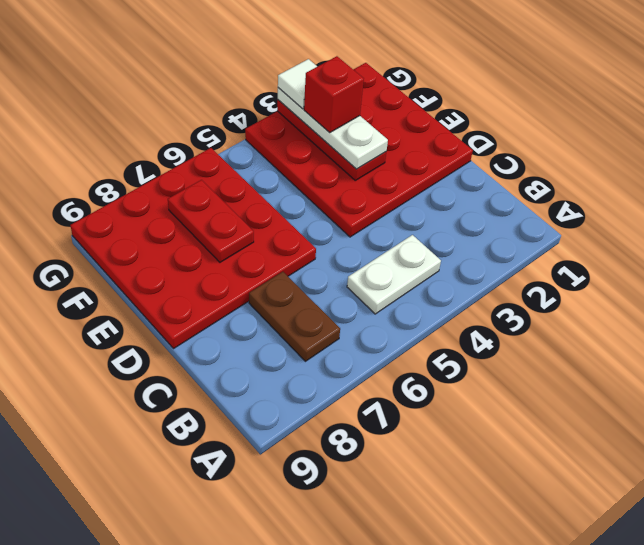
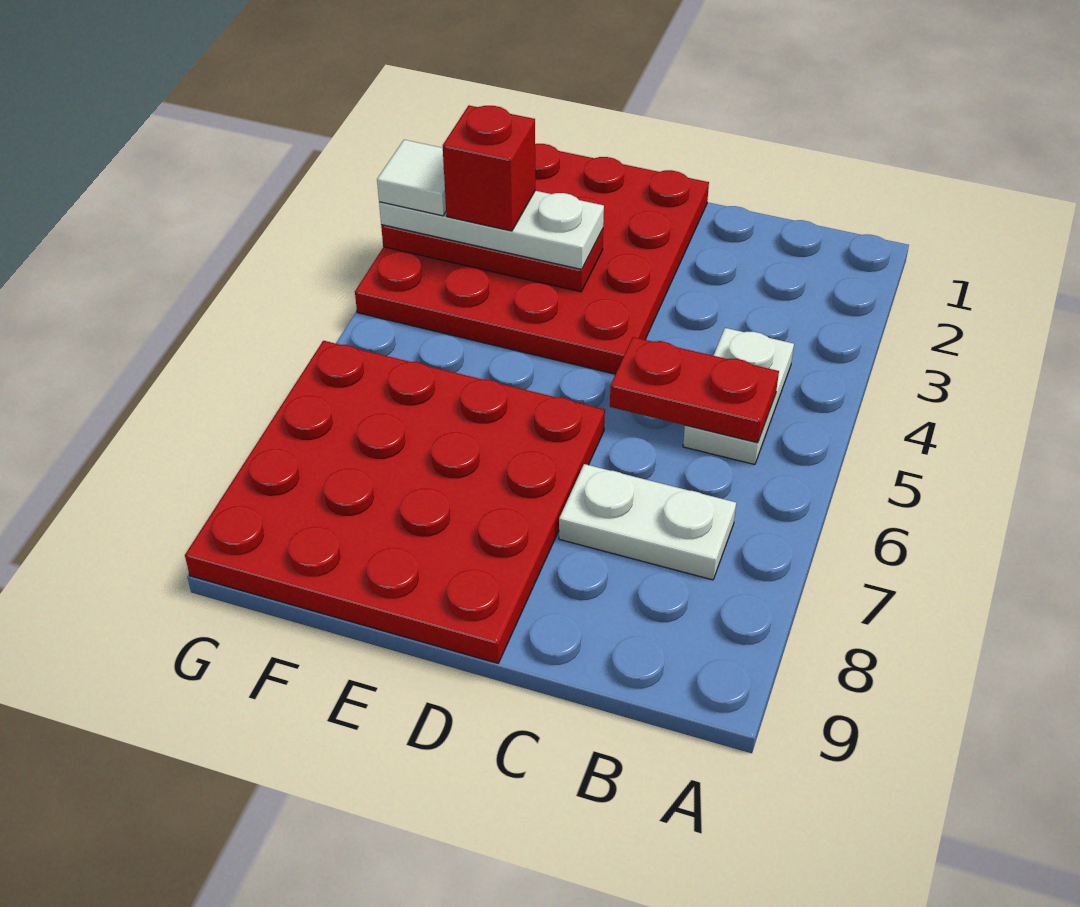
brown plate B7:C7 level 1 -> white plate B7:C7 level 1
red plate E7:F7 level 2 -> red plate B5:C5 level 2

